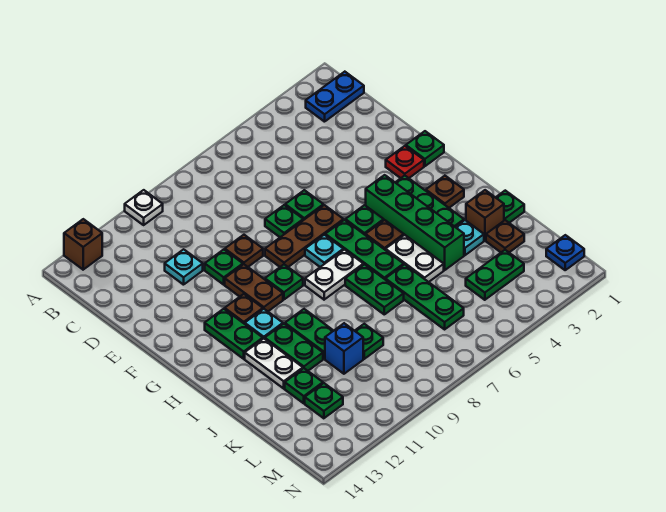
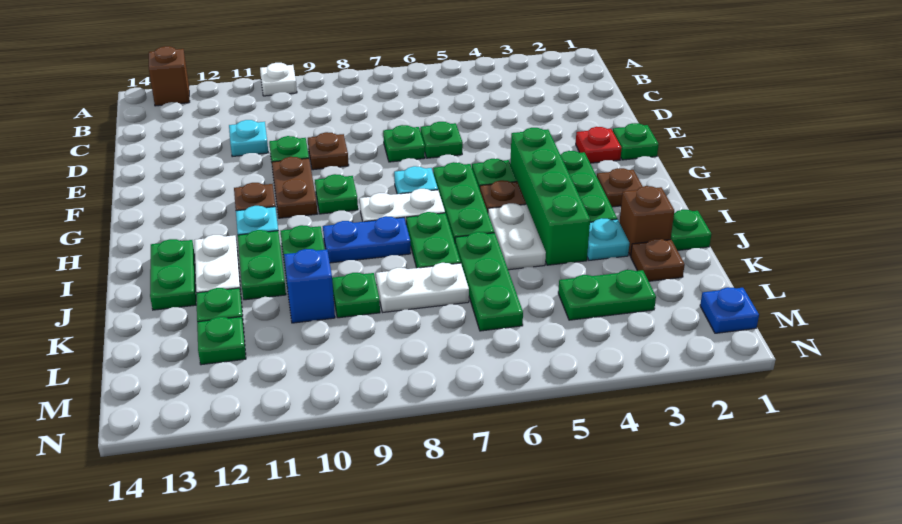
blue plate B1:B2 level 1 -> blue plate I8:I9 level 1
brown plate F6:F8 level 1 -> none
green plate G12:H12 level 1 -> green plate I13:J13 level 1
none -> white plate K7:K8 level 1

